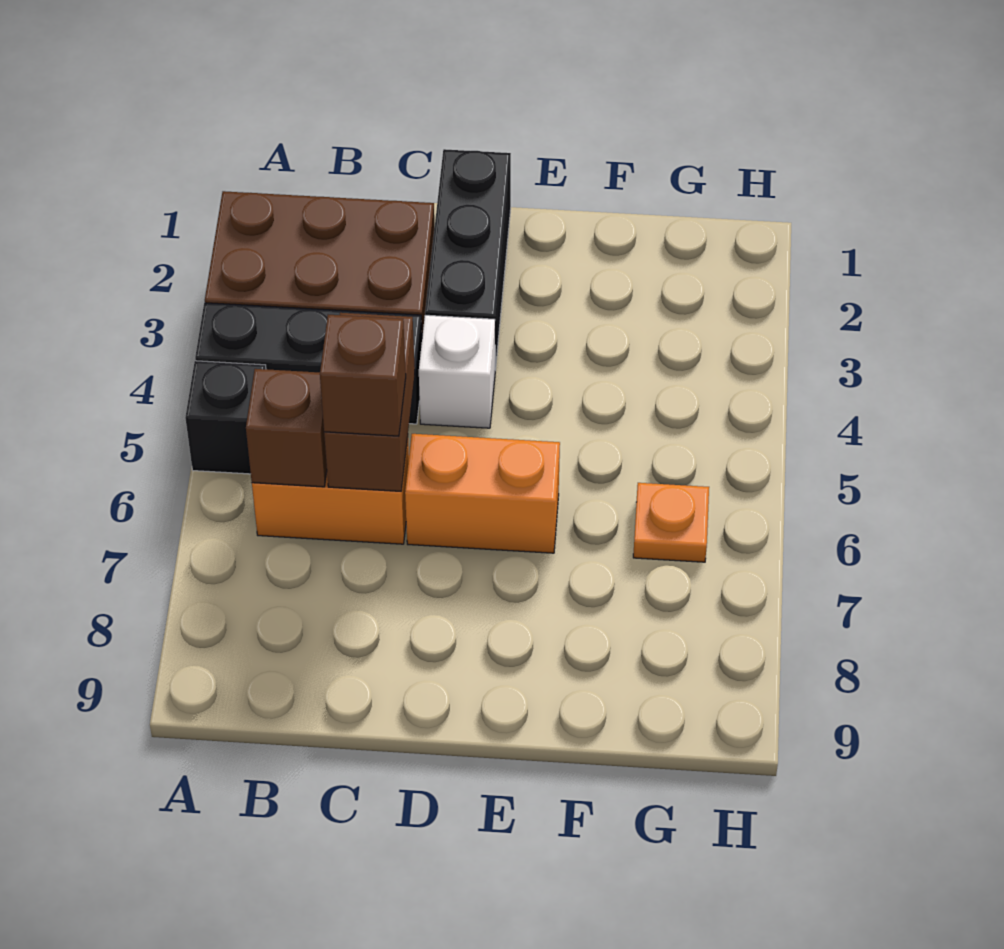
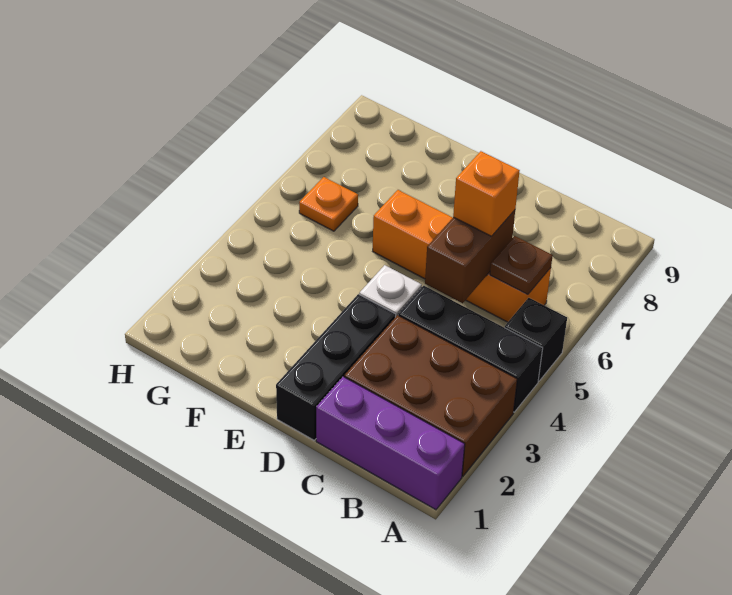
none -> purple brick A1:C1 level 1
brown brick B6 level 2 -> brown plate B6 level 2
brown brick C6 level 3 -> orange brick C6 level 3

